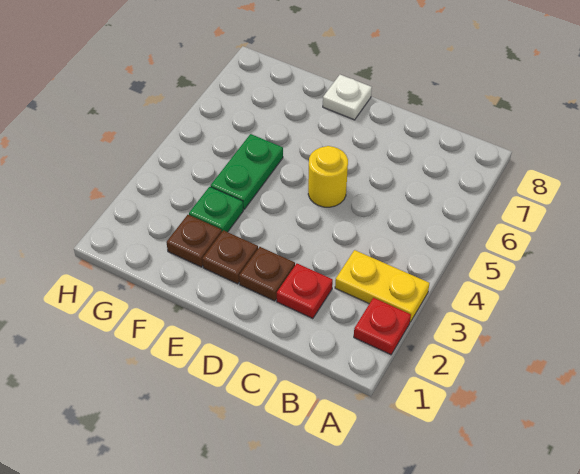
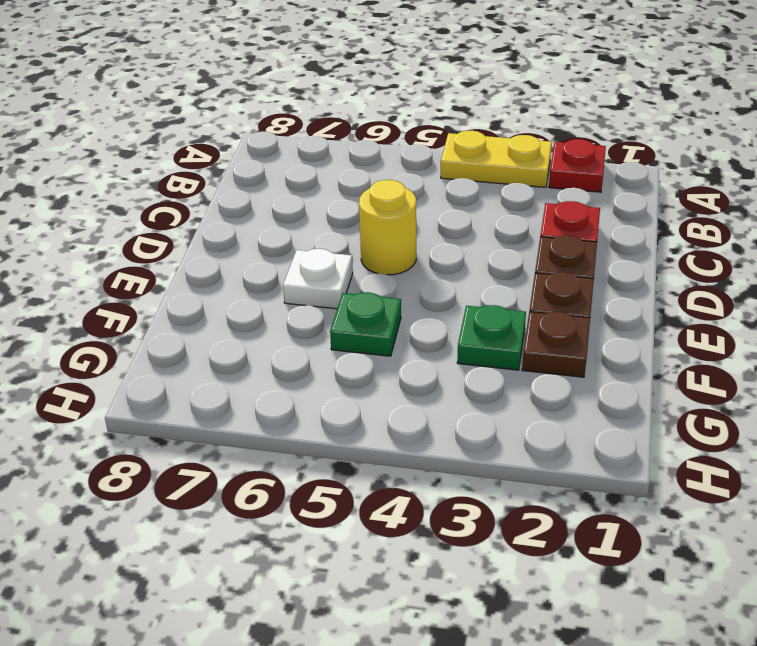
yellow plate A3:B3 level 1 -> yellow plate A3:A4 level 1
white plate E8 level 1 -> white plate E6 level 1
green plate F4:F5 level 1 -> green plate F5 level 1

